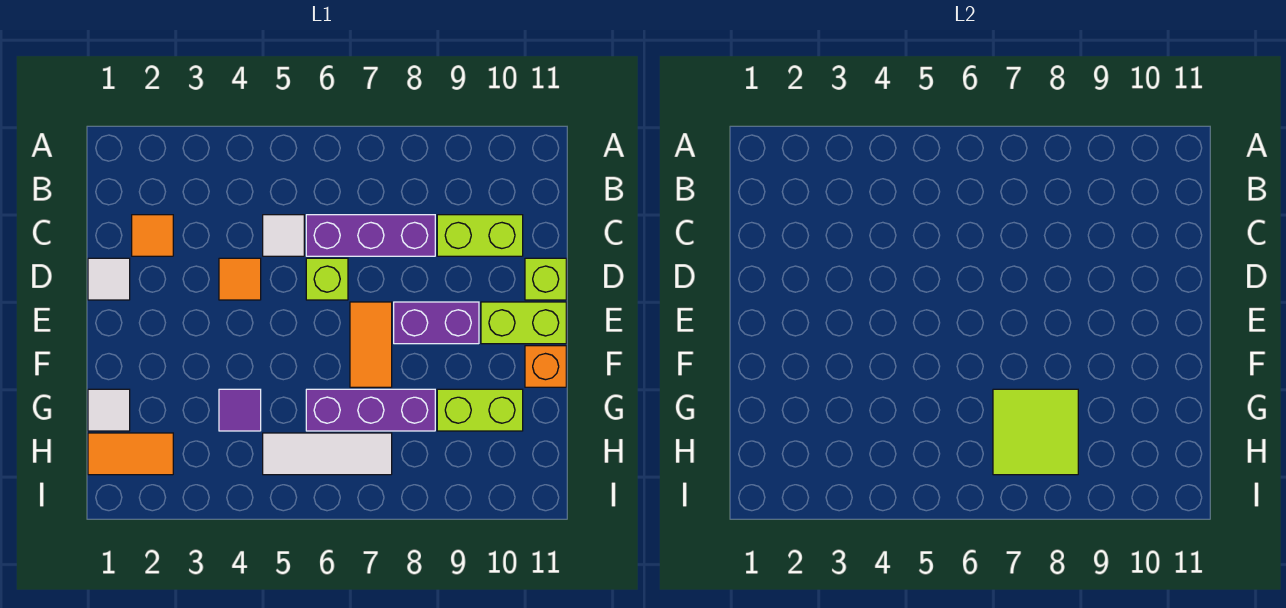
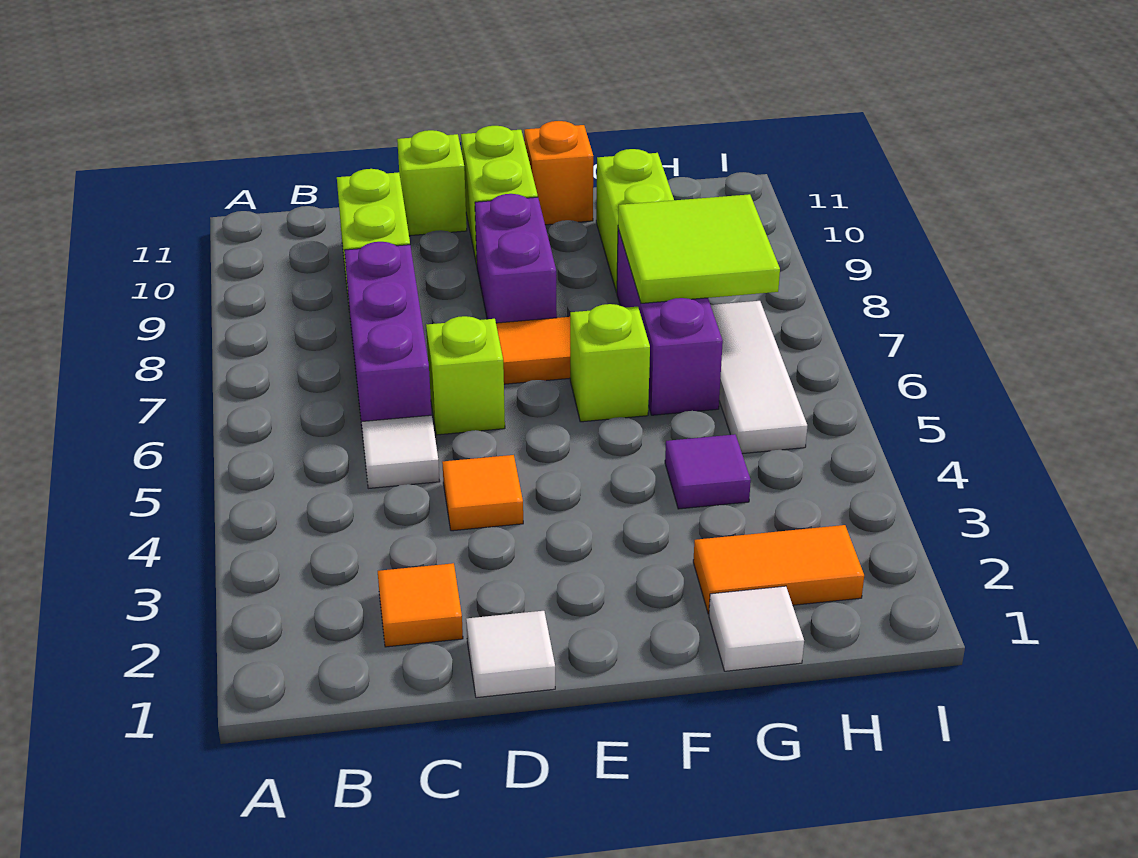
none -> lime brick F6 level 1
orange tile H1:H2 level 1 -> orange tile G2:H2 level 1

